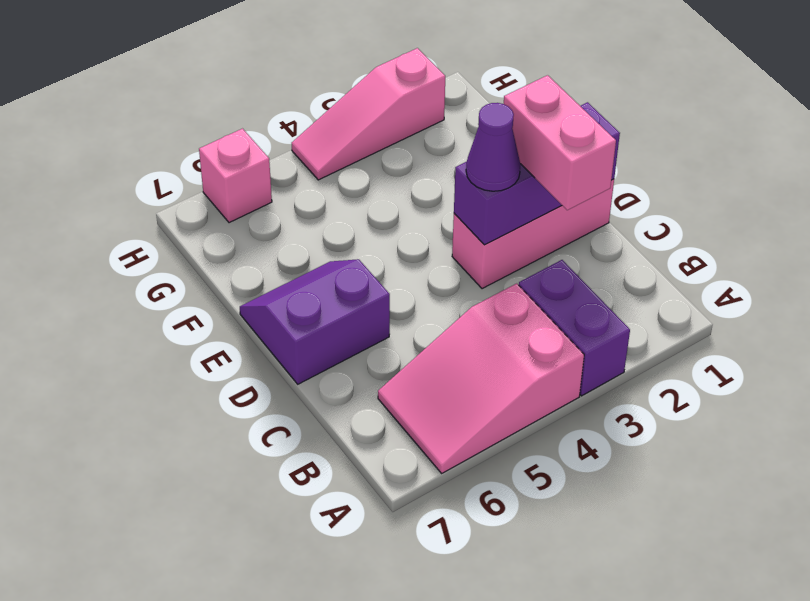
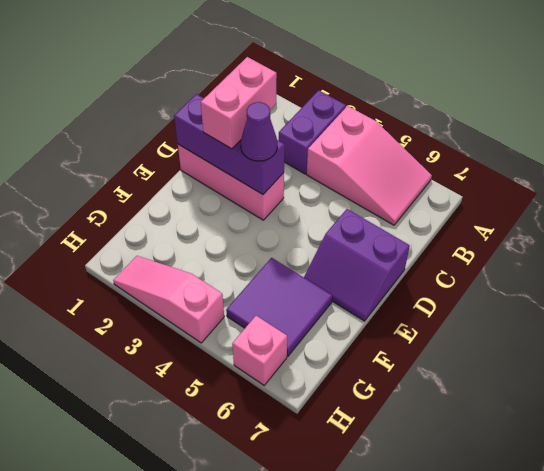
none -> purple tile F5:G6 level 1
pink slope H2:H4 level 1 top 2 -> pink slope H2:H4 level 1 top 4

